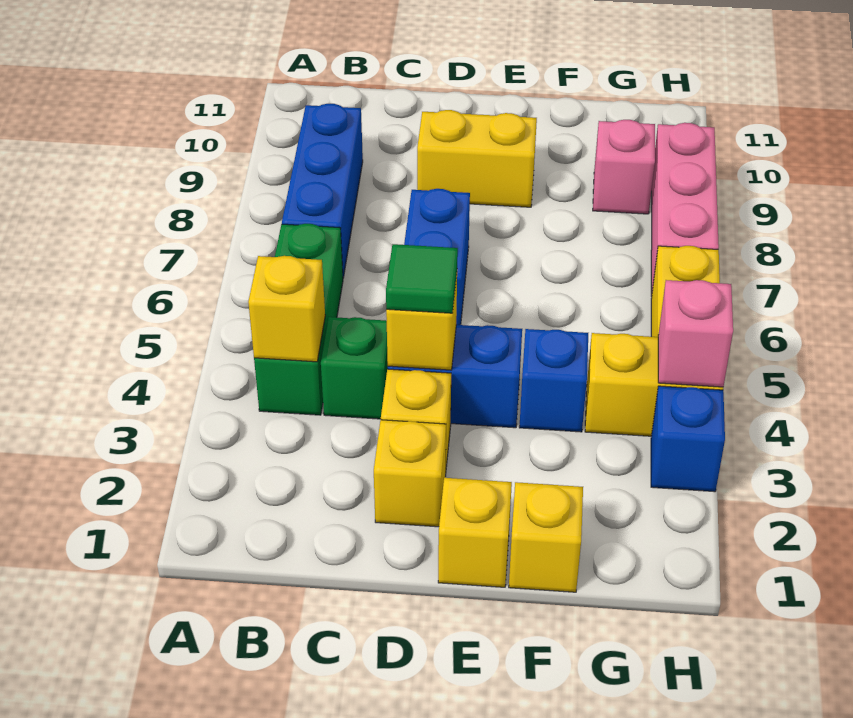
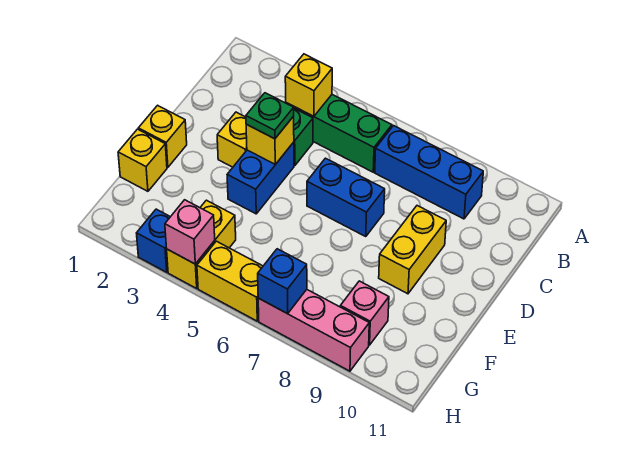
yellow brick D2 level 1 -> none
green tile D4 level 3 -> green plate D4 level 3
blue brick F4 level 1 -> blue brick H7 level 2

